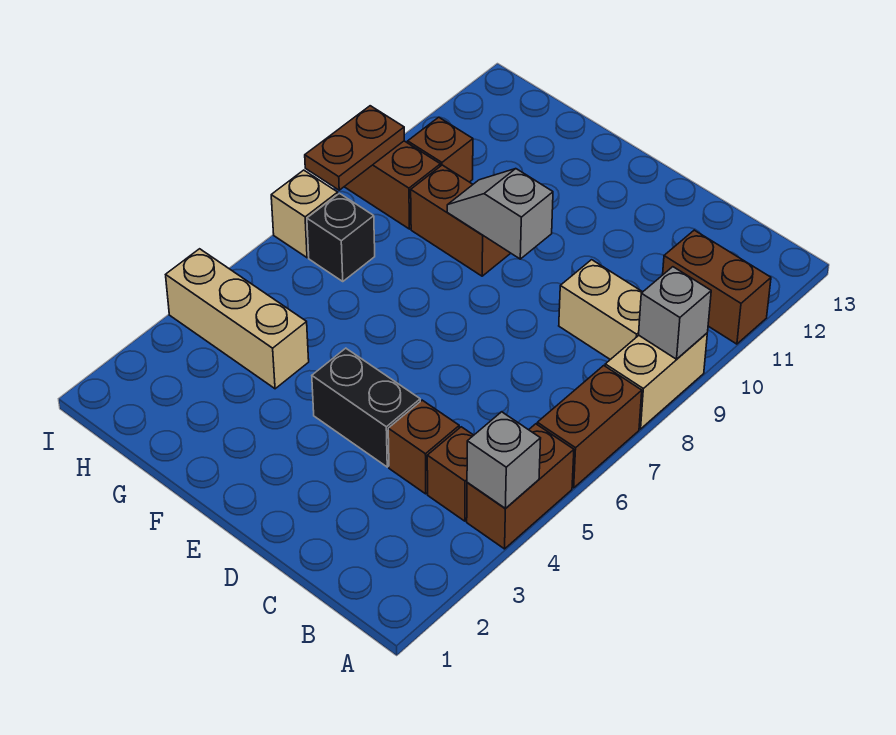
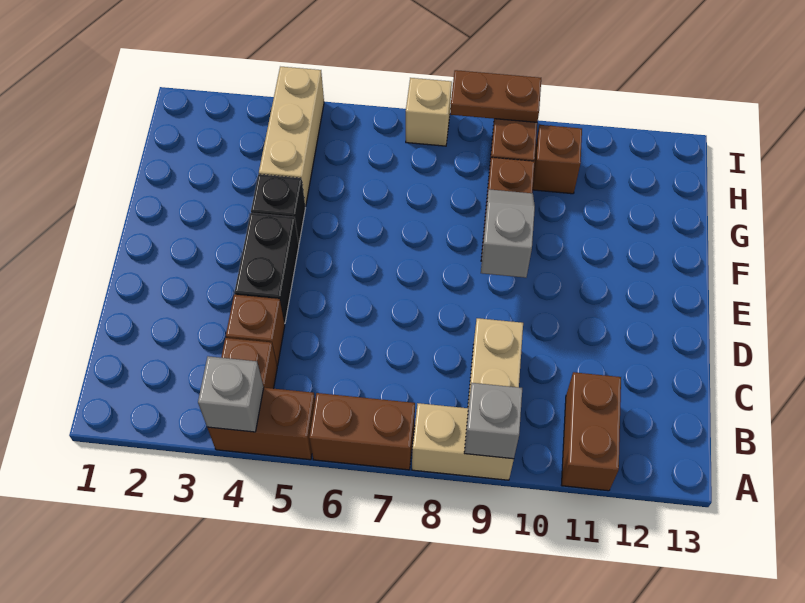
black brick H7 level 1 -> black brick F4 level 1

